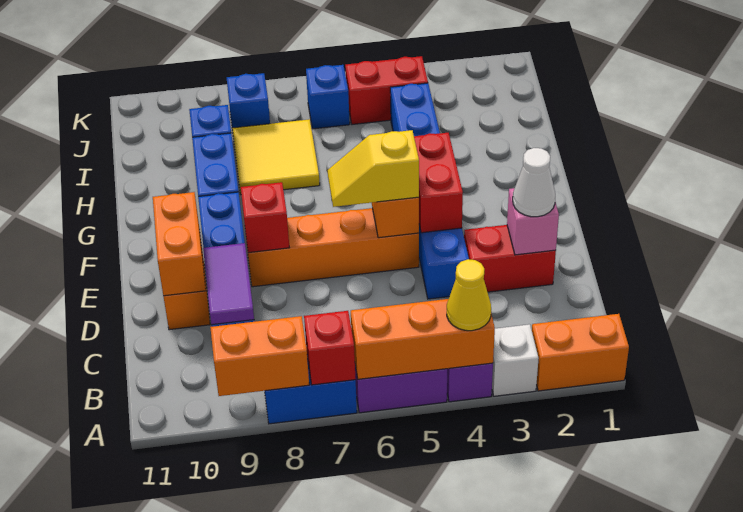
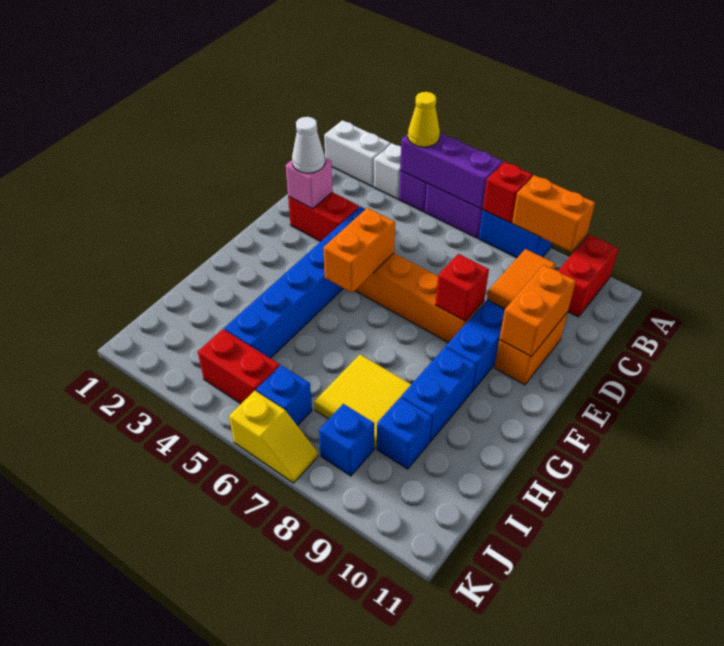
orange brick A1:A2 level 1 -> white brick A1:A2 level 1
orange brick A4:A6 level 2 -> purple brick A4:A6 level 2
purple tile C9:D9 level 2 -> orange tile C9:D9 level 2
red brick E4:F4 level 2 -> red brick A10:B10 level 1
yellow slope E5:E6 level 3 top 5 -> yellow slope K6:K7 level 1 top 6

